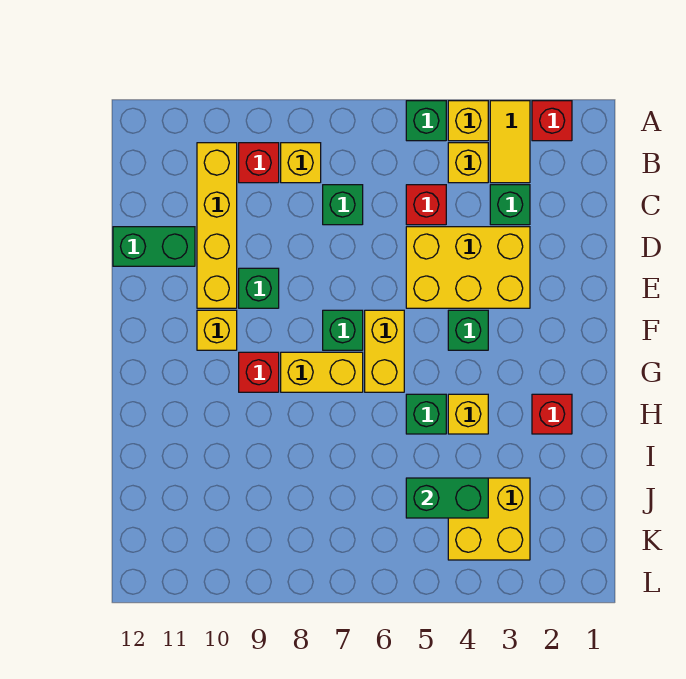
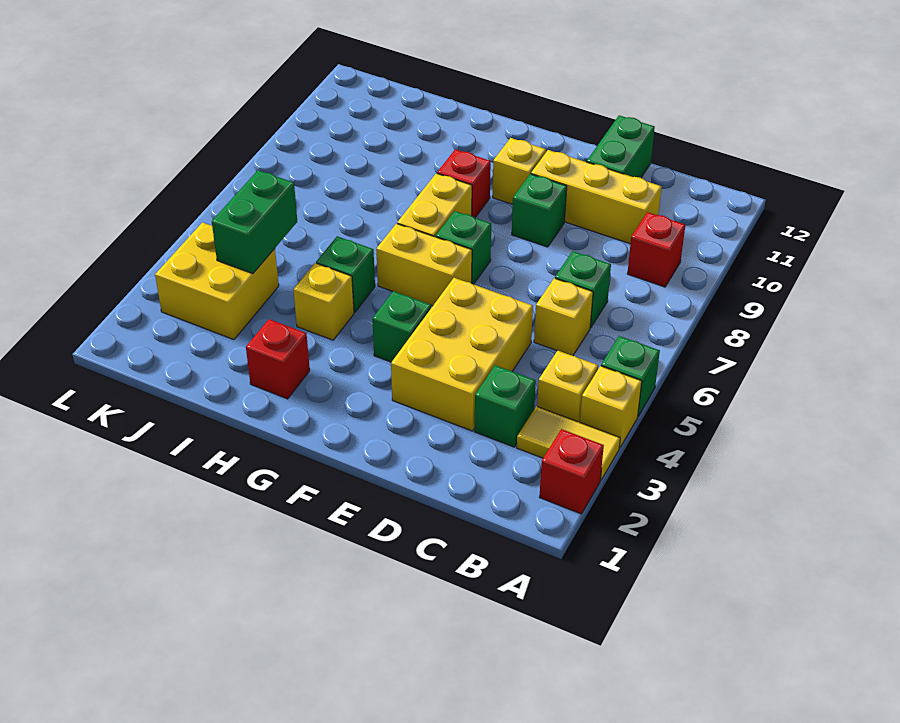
yellow brick B8 level 1 -> yellow brick C6 level 1
yellow brick B10:E10 level 1 -> yellow brick C10:E10 level 1
red brick C5 level 1 -> none

